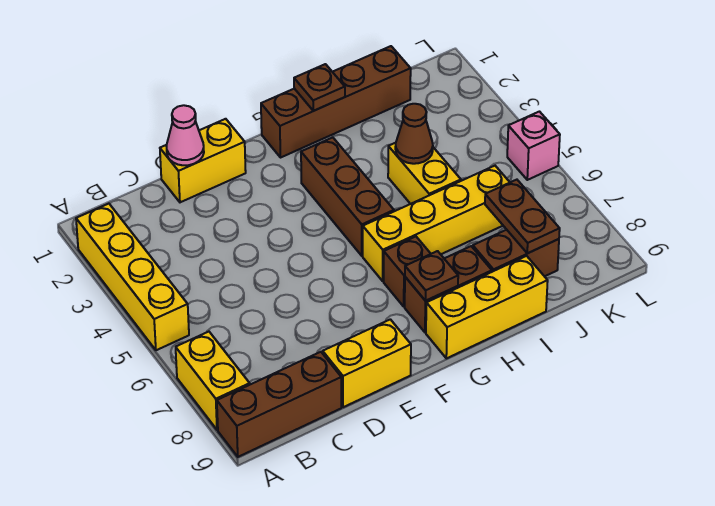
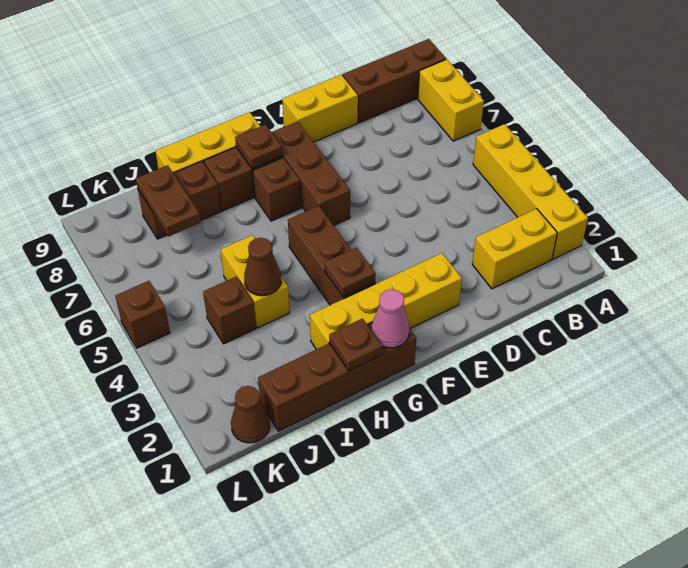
yellow brick D1:E1 level 1 -> yellow brick B2:C2 level 1
pink cone D1 level 2 -> pink cone G1 level 2
none -> brown brick F6:F8 level 1
none -> brown plate G3 level 2
yellow brick G6:J6 level 1 -> yellow brick E2:H2 level 1
none -> brown brick J4 level 1
none -> brown cone K1 level 1
pink brick L5 level 1 -> brown brick L5 level 1

